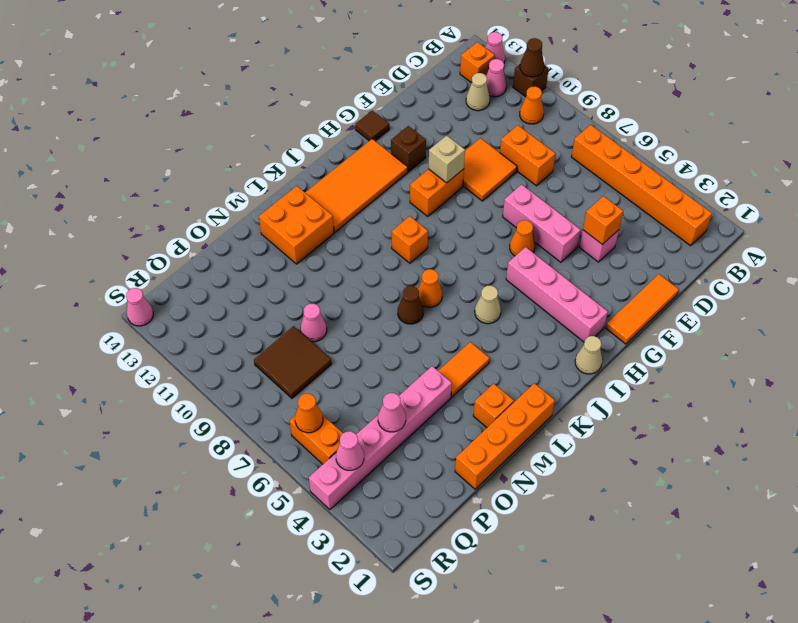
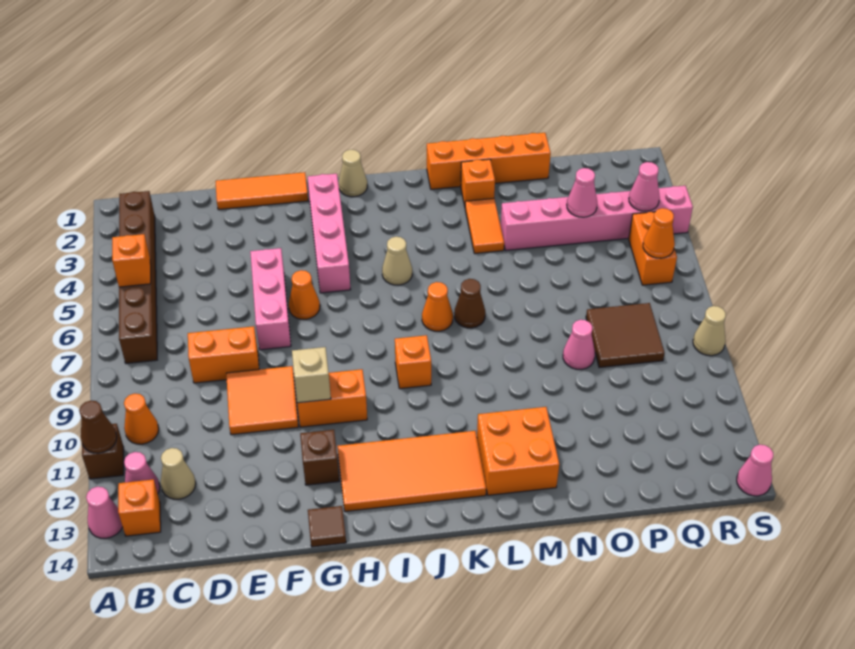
orange brick B2:B7 level 1 -> brown brick B2:B7 level 1
orange brick D8:D9 level 1 -> orange brick D8:E8 level 1
pink brick E4 level 1 -> none
orange brick E4 level 2 -> orange brick B5 level 2
orange tile L4:M4 level 1 -> orange tile M3:M4 level 1
none -> tan cone S9 level 1

